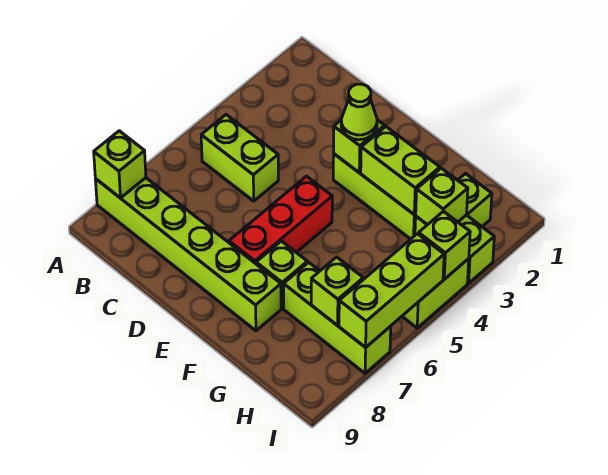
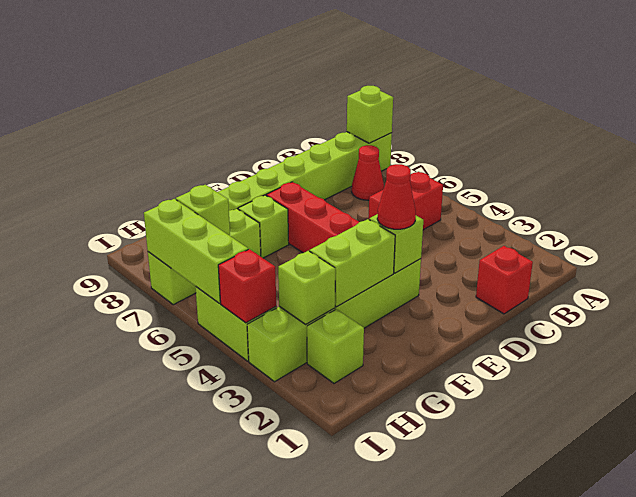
lime brick B5:C5 level 1 -> red brick B5:C5 level 1
none -> red cone B7 level 1
none -> red brick C1 level 1
lime cone E3 level 3 -> red cone E3 level 3
lime brick I4 level 2 -> red brick I4 level 2

